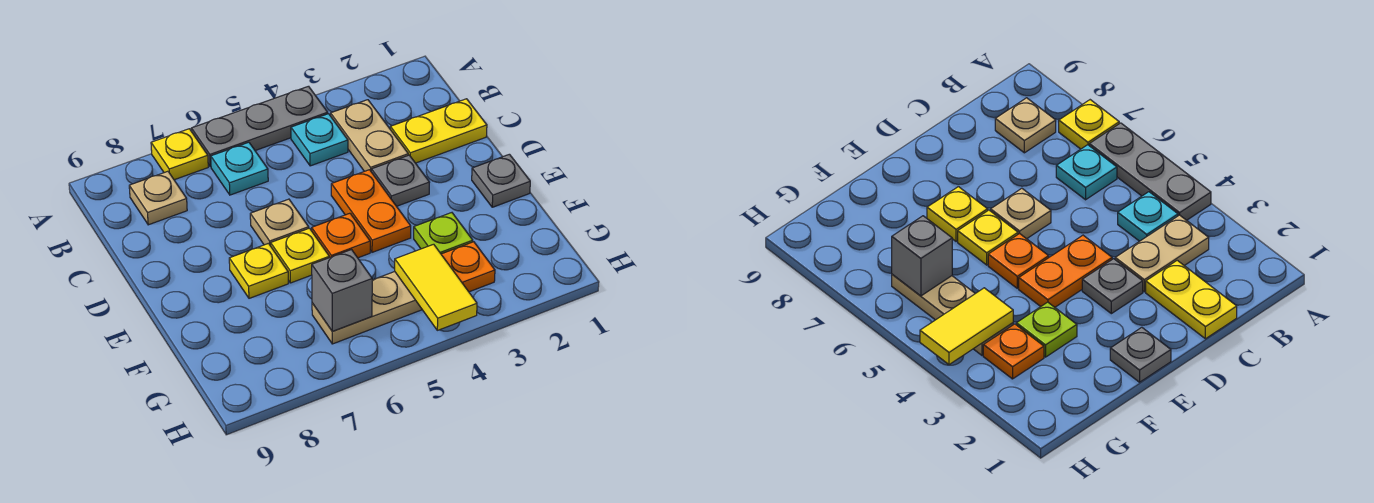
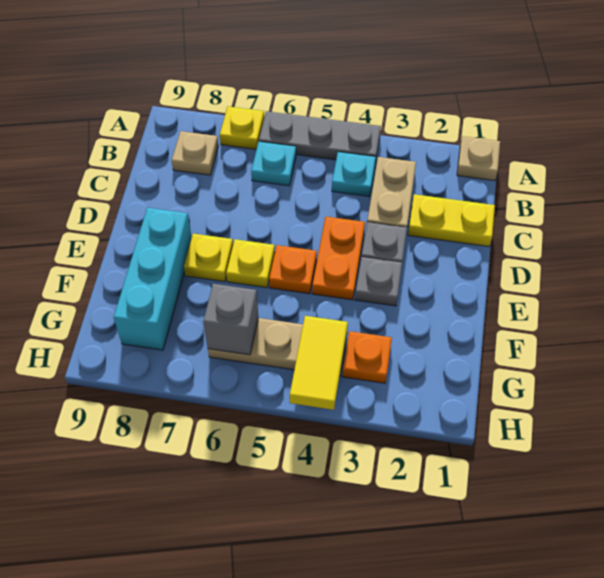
tan plate D6 level 1 -> tan plate A1 level 1
grey plate E1 level 1 -> grey plate E3 level 1
none -> cyan brick E8:G8 level 1
lime plate F3 level 1 -> none

